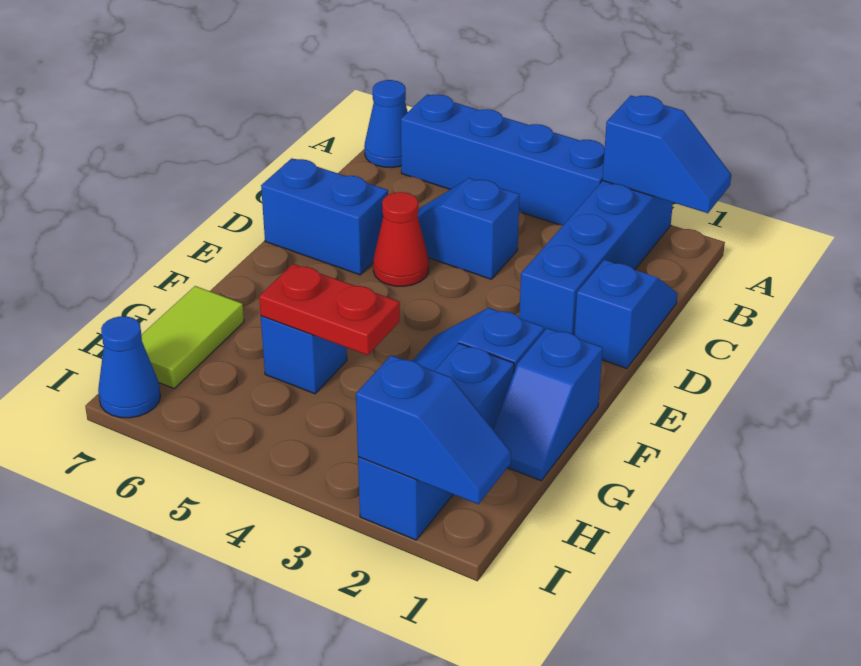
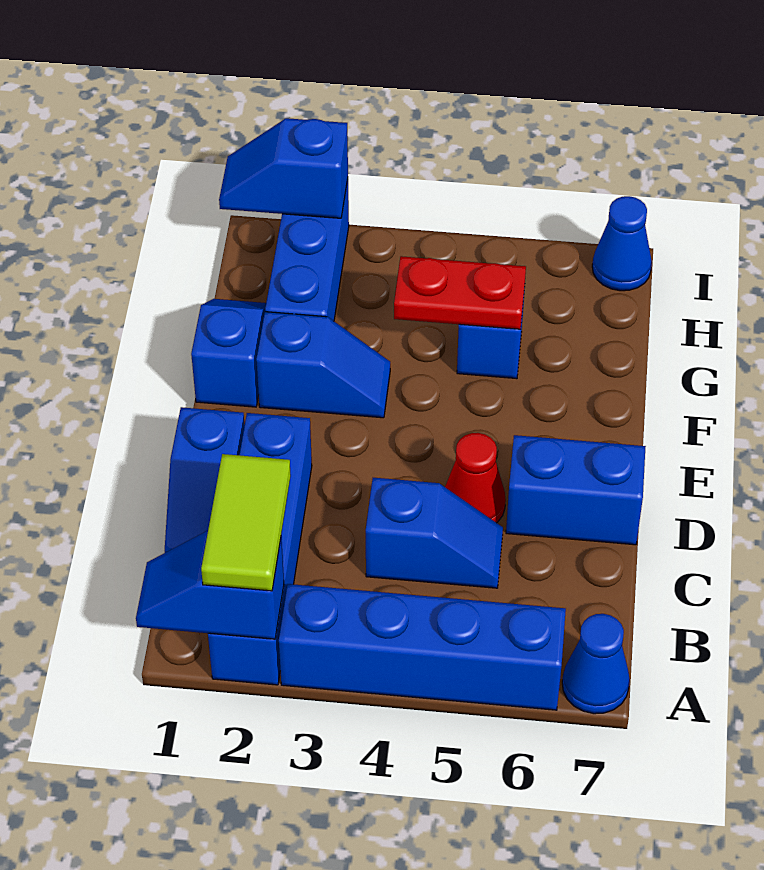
lime tile G7:H7 level 1 -> lime tile A2:B2 level 3

